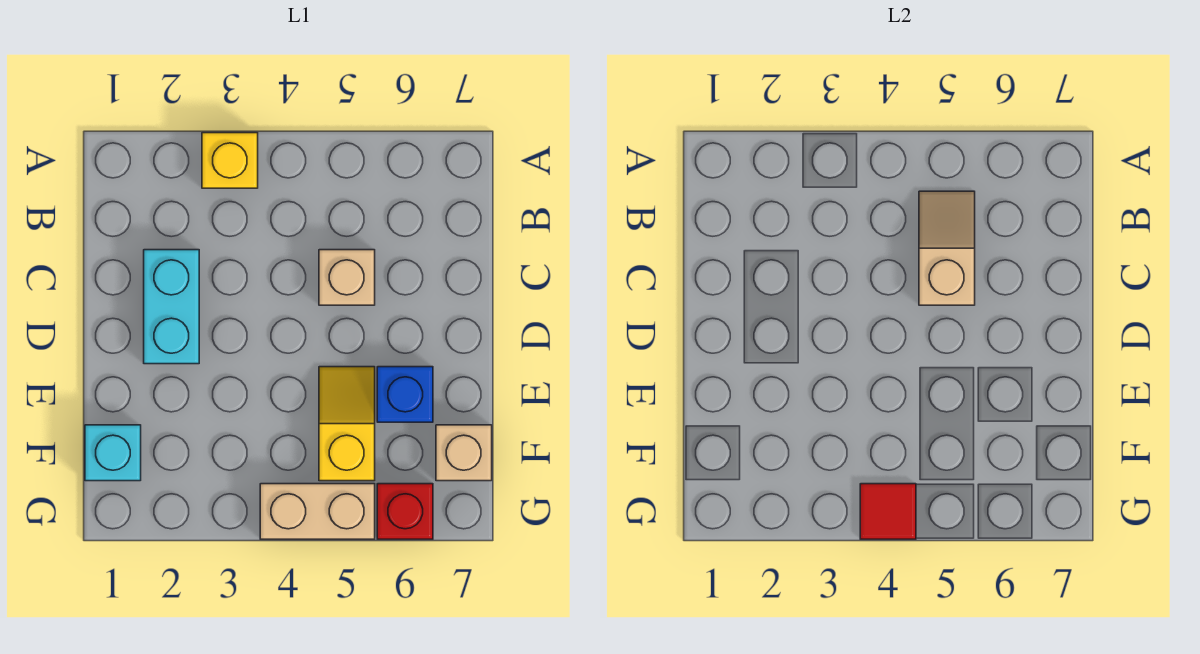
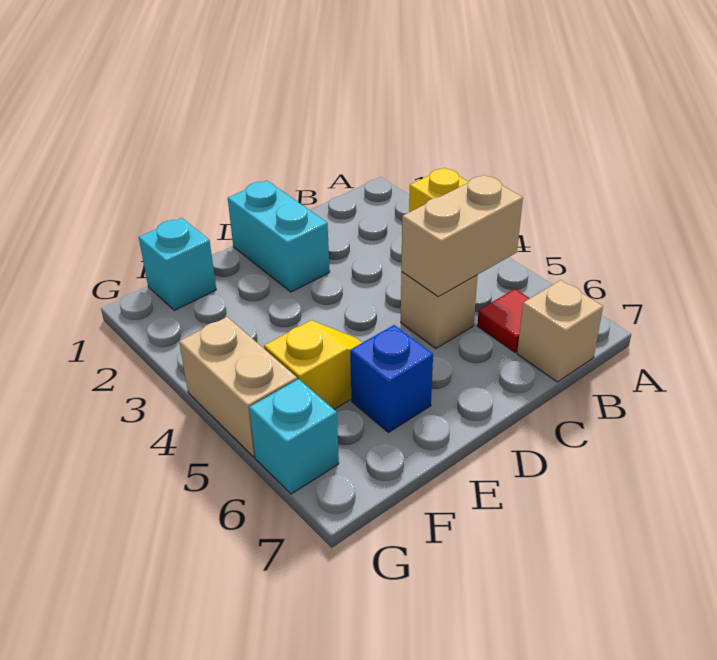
tan slope B5:C5 level 2 top C -> tan brick B5:C5 level 2
cyan brick C2:D2 level 1 -> cyan brick D1:D2 level 1
tan brick F7 level 1 -> tan brick B7 level 1
red tile G4 level 2 -> red tile B6 level 1
red brick G6 level 1 -> cyan brick G6 level 1

